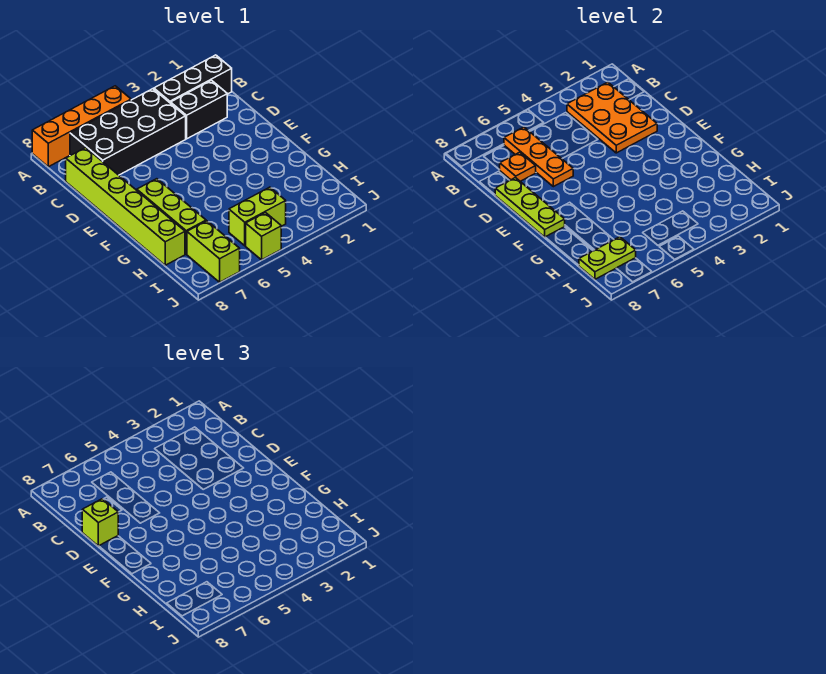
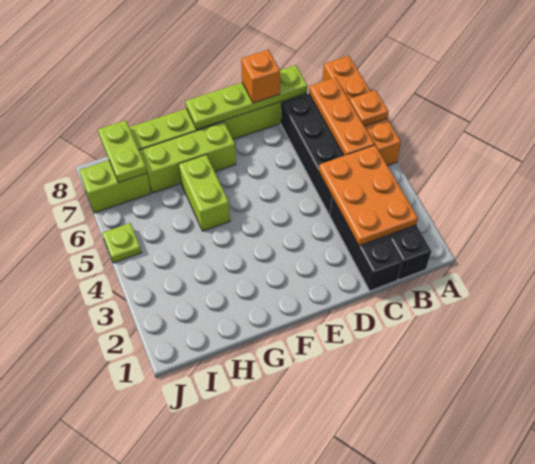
orange plate B2:D3 level 2 -> orange plate B2:C4 level 2
orange plate B6:D6 level 2 -> orange plate B5:B7 level 2
black brick C2:C3 level 1 -> black brick C1:C3 level 1
orange plate C7 level 2 -> orange plate A6 level 2
lime plate D8:F8 level 2 -> lime plate C8:F8 level 2
lime brick D8 level 3 -> orange brick D8 level 3
lime brick I4:I5 level 1 -> lime brick G5:G6 level 1
lime brick J5 level 1 -> lime plate J5 level 1

